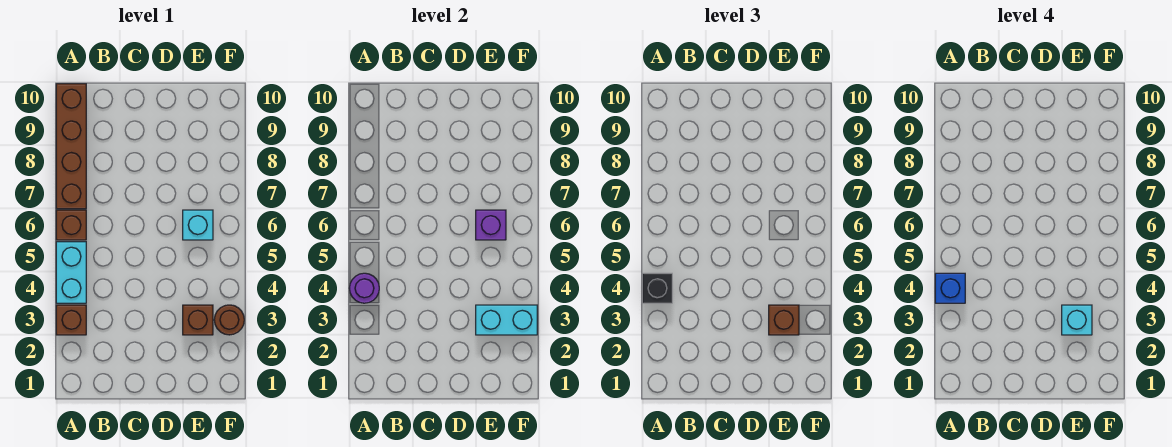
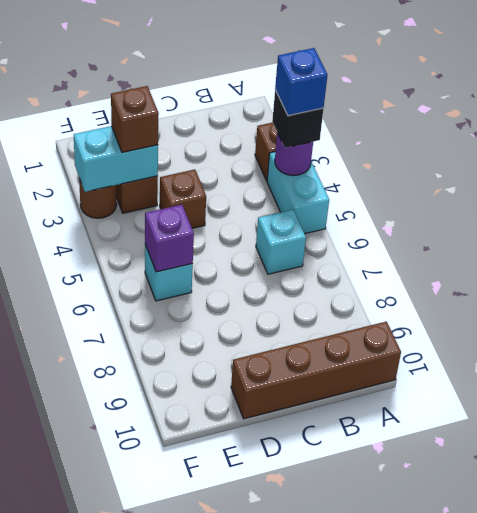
brown brick A6 level 1 -> brown brick D4 level 1
brown brick A7:A10 level 1 -> brown brick A10:D10 level 1
cyan brick E3 level 4 -> cyan brick B6 level 1

